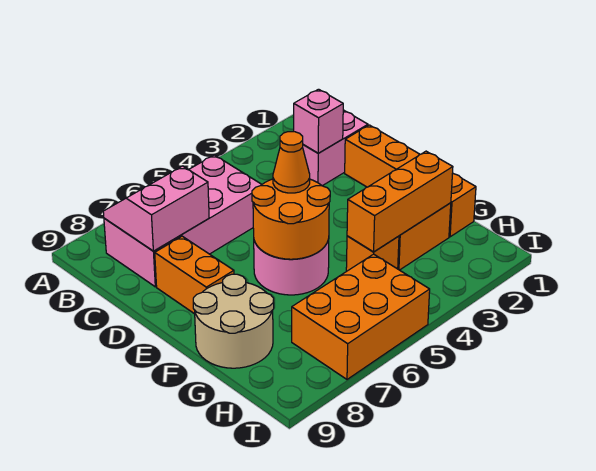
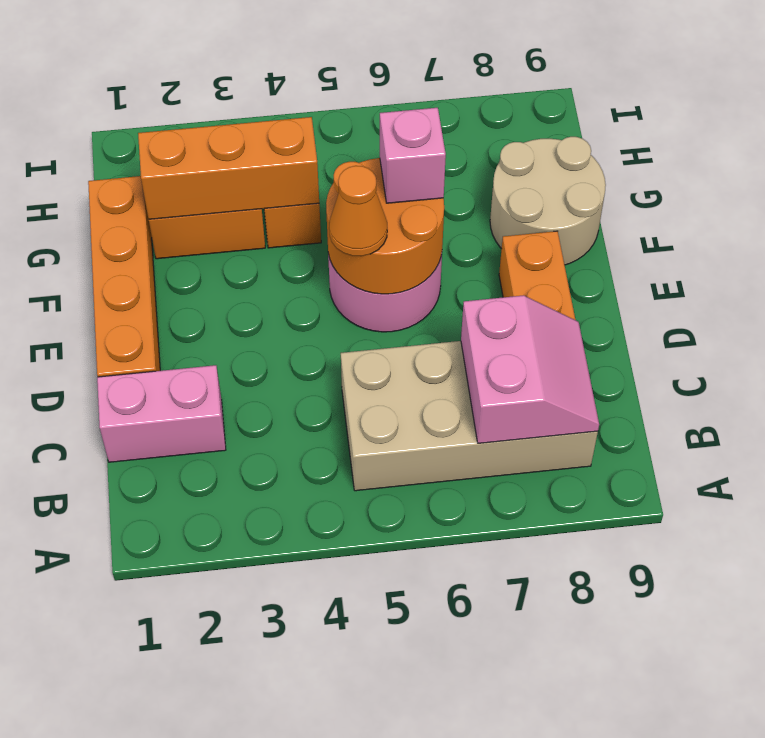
pink brick B5:C8 level 1 -> tan brick B5:C8 level 1
pink slope B7:C8 level 2 top C -> pink slope B7:C8 level 2 top 7
pink brick C2 level 2 -> pink brick F6 level 3
orange brick H5:I7 level 1 -> none

